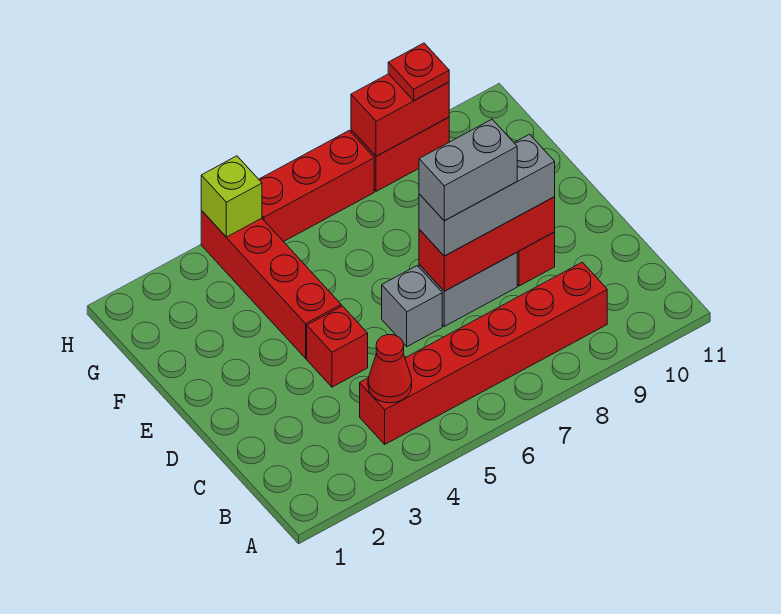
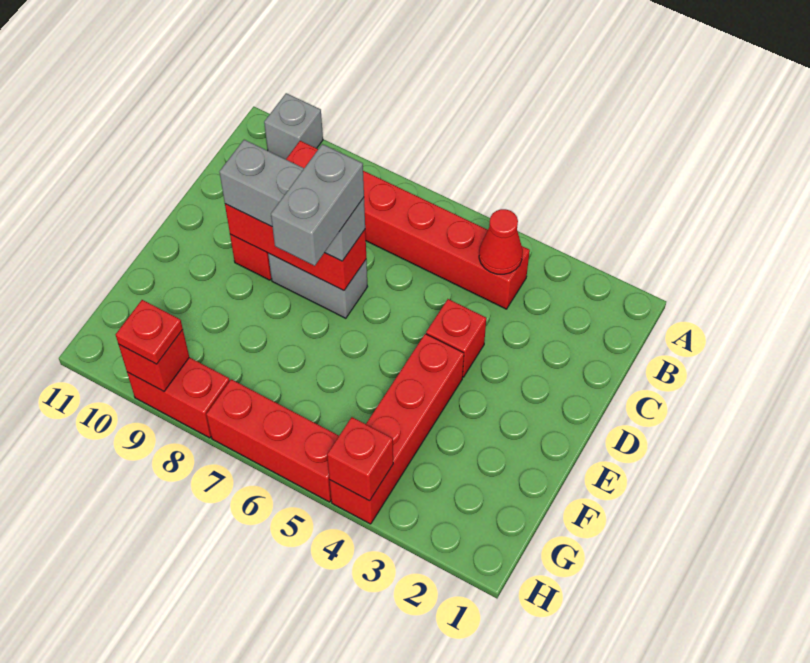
grey brick D6 level 1 -> grey brick A10 level 1
grey brick D7:D8 level 4 -> grey brick D7:E7 level 4
lime brick H4 level 2 -> red brick H4 level 2
red brick H8:H9 level 2 -> red brick H9 level 2

